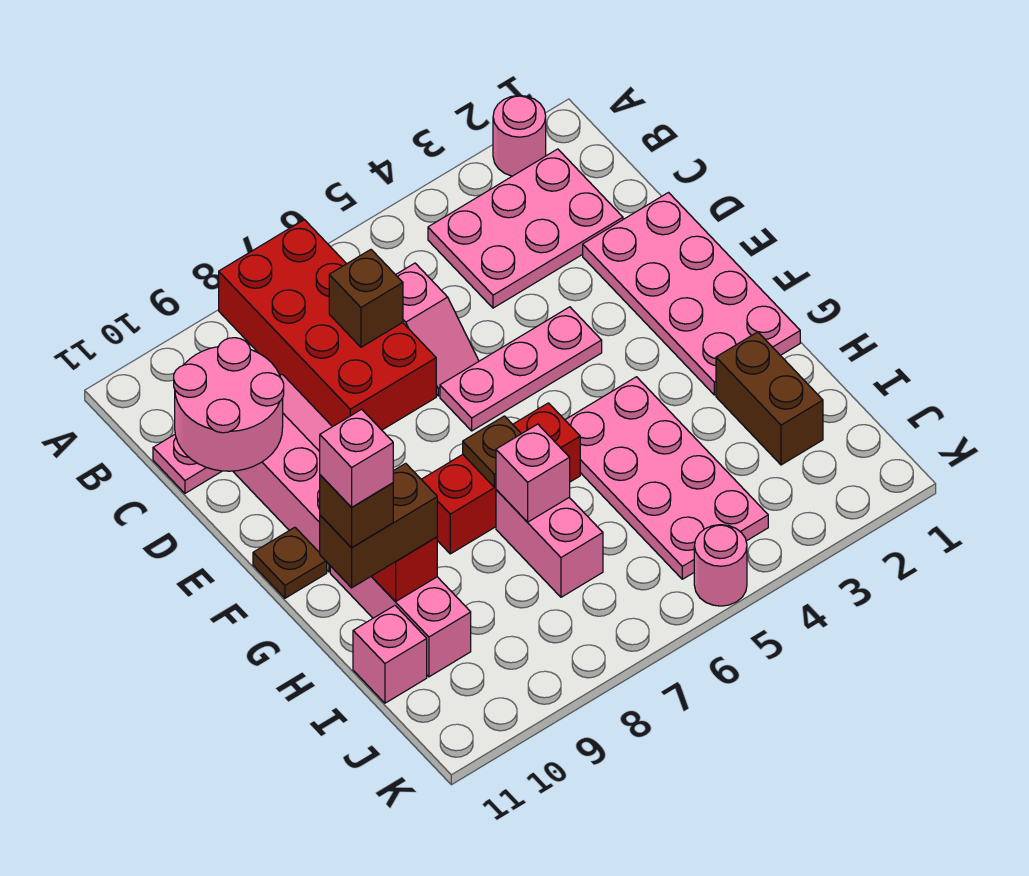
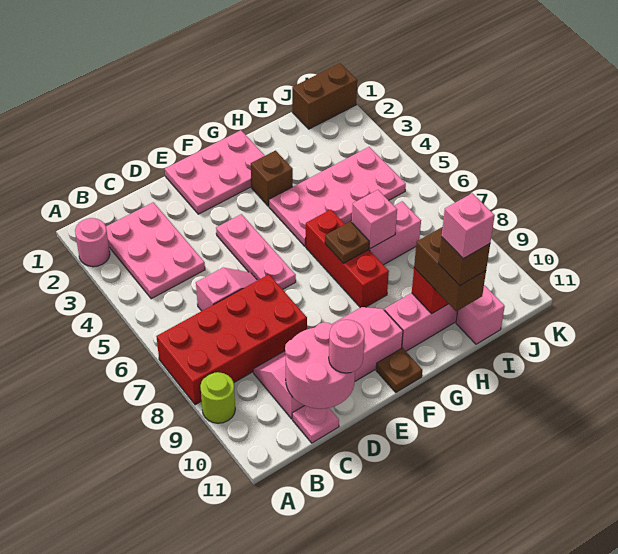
none -> lime round brick A9 level 1
brown brick C7 level 2 -> brown brick G3 level 1
pink plate D1:G2 level 1 -> pink plate E1:G2 level 1
brown brick H2:I2 level 1 -> brown brick J1:K1 level 1
pink round brick K5 level 1 -> pink round brick D11 level 3

